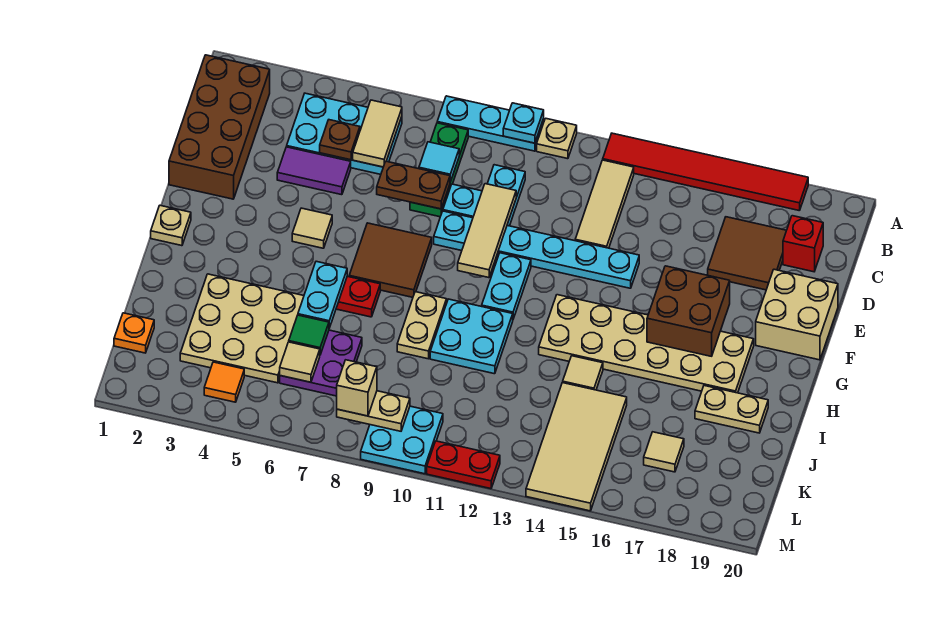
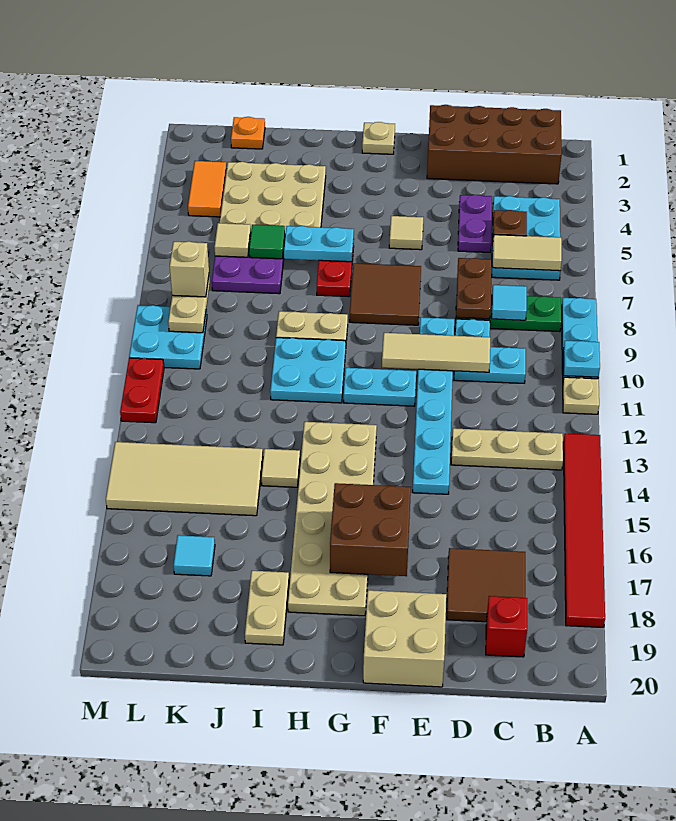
tan tile B13:D13 level 1 -> tan plate B13:D13 level 1
purple tile D4:D5 level 1 -> purple plate D4:D5 level 1
tan tile K17 level 1 -> cyan tile K17 level 1
orange tile L4 level 1 -> orange tile L3:L4 level 1

